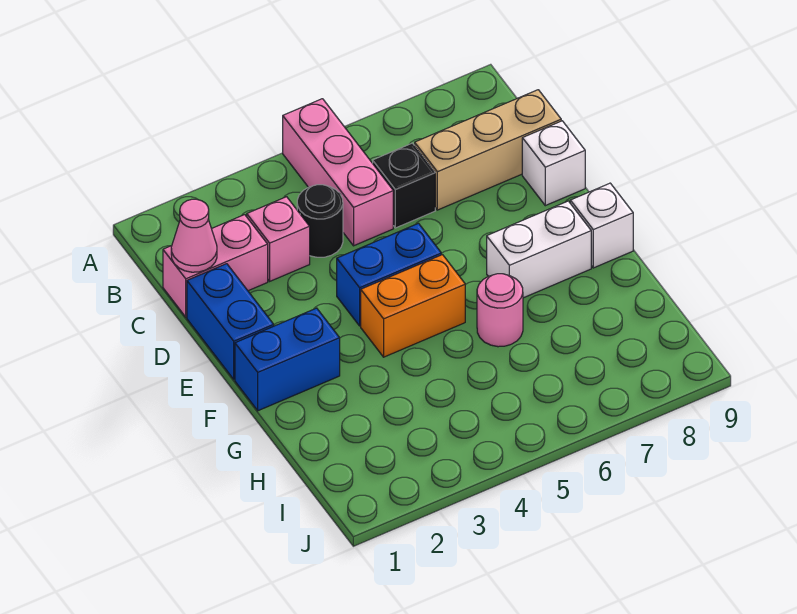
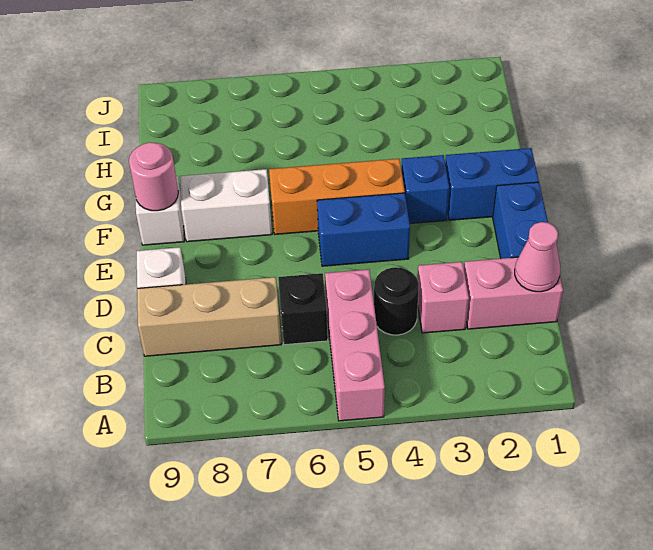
none -> blue brick F3 level 1
orange brick F4:F5 level 1 -> orange brick F4:F6 level 1
pink round brick G6 level 1 -> pink round brick F9 level 2

